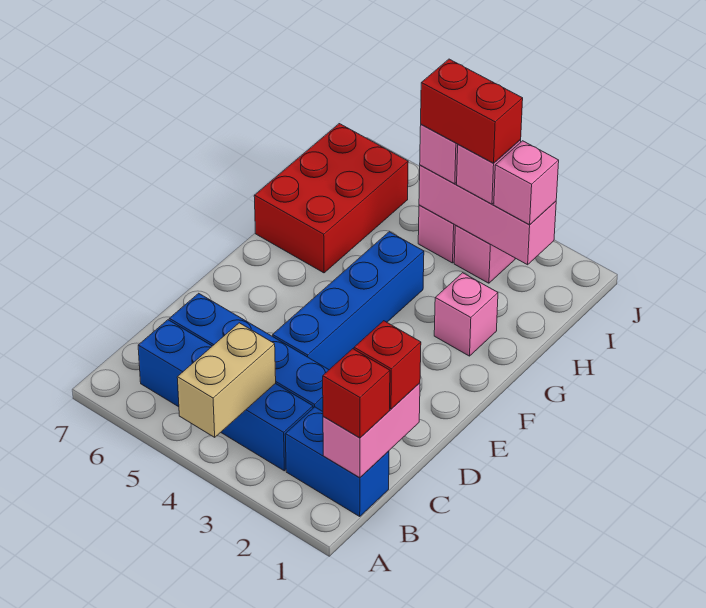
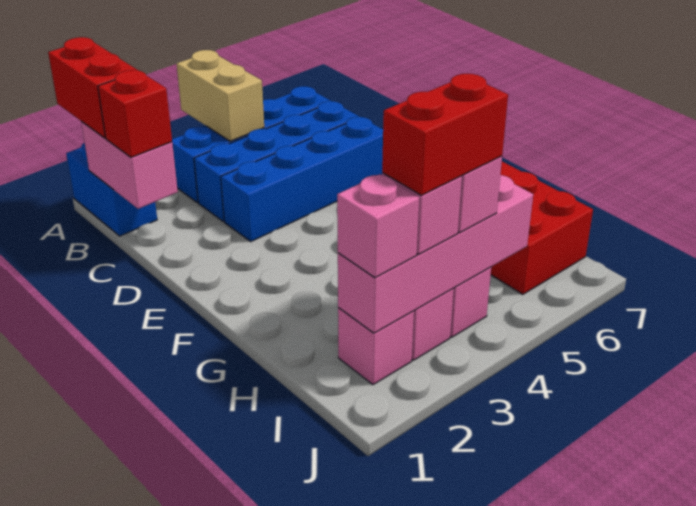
blue brick B1:B2 level 1 -> blue brick A1:B1 level 1
red brick B1 level 3 -> red brick A1:B1 level 3
blue brick D4:G4 level 1 -> blue brick D3:D6 level 1
pink brick G2 level 1 -> pink brick I2 level 1
pink brick I2:I4 level 2 -> pink brick I2:I5 level 2

